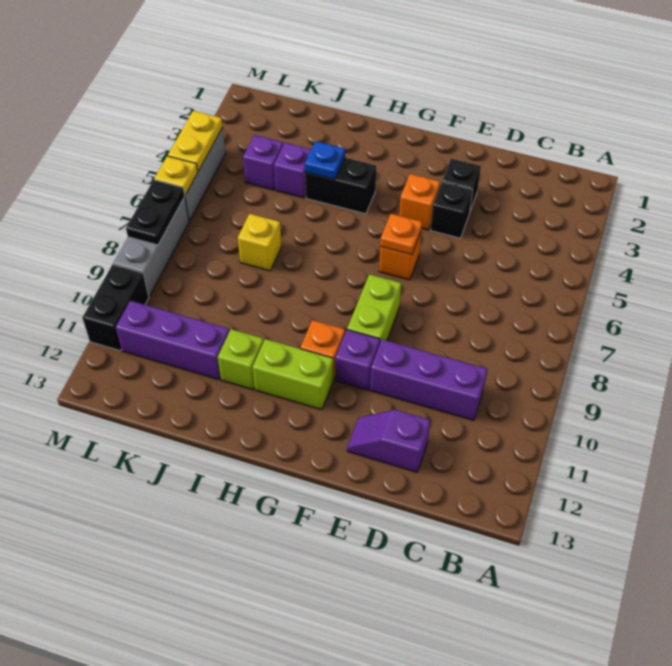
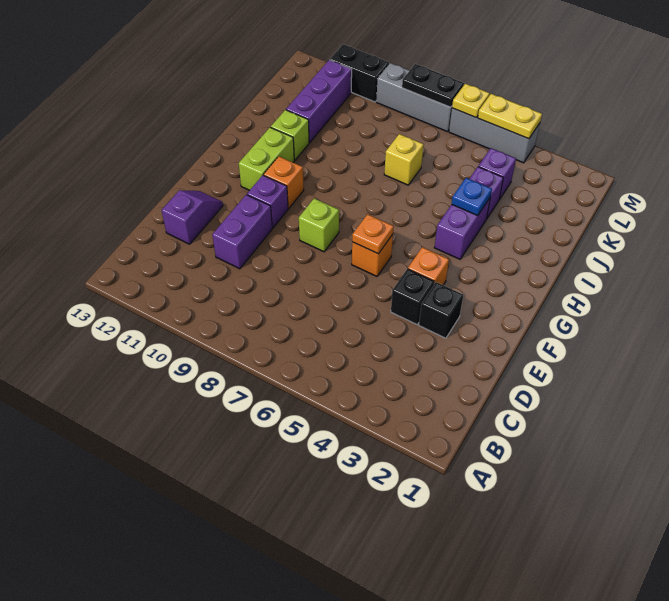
purple brick C10:E10 level 1 -> purple brick D10:E10 level 1
lime brick F8:F9 level 1 -> lime brick F8 level 1
black brick H4:I4 level 1 -> purple brick H4:I4 level 1

